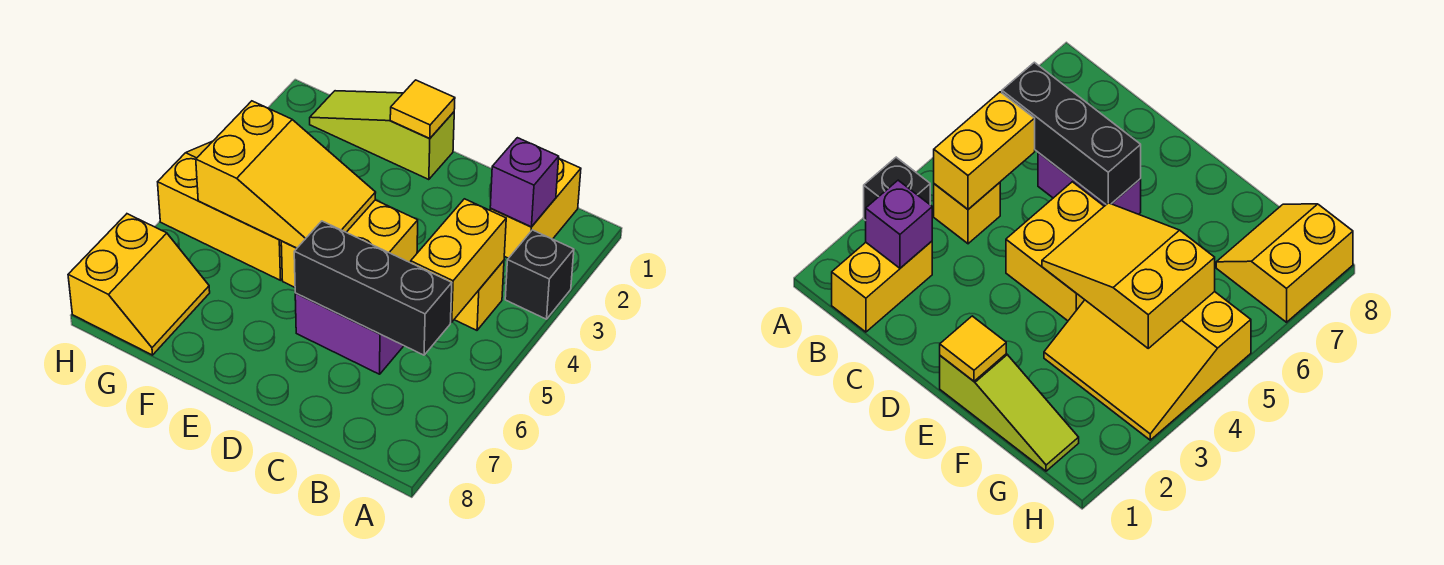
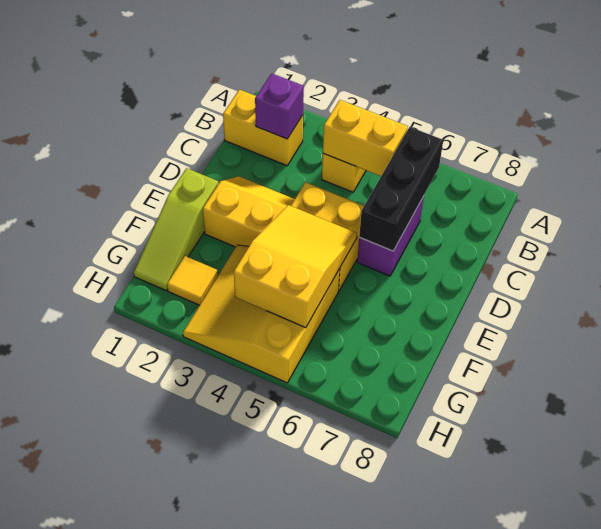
black brick A3 level 1 -> none
yellow tile E1 level 2 -> yellow tile G2 level 1
yellow slope G7:H8 level 1 top H -> yellow slope D2:E3 level 1 top E

